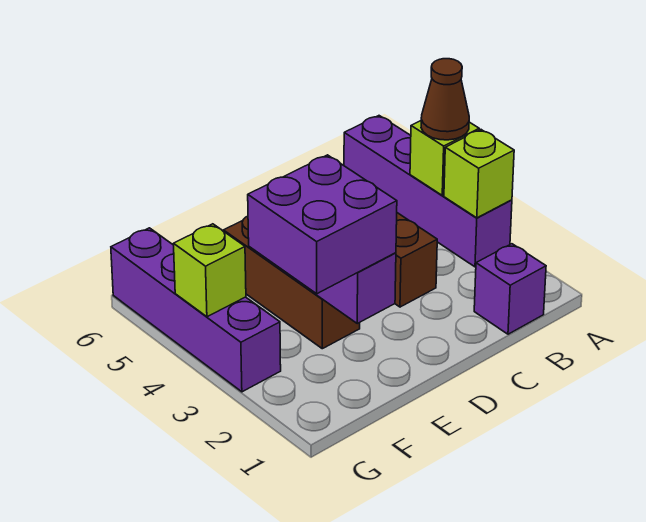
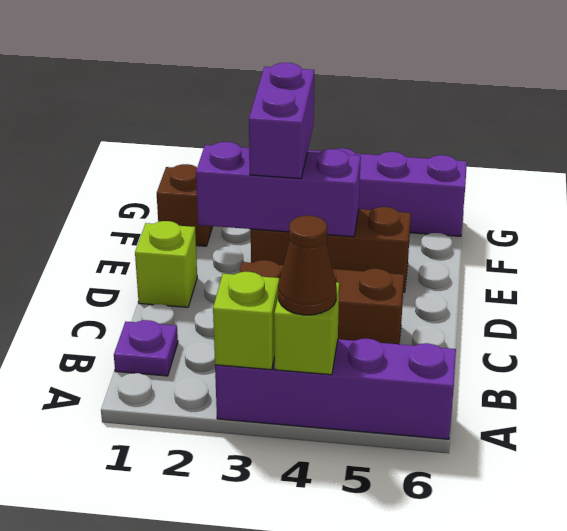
purple brick B1 level 1 -> purple plate B1 level 1
purple brick E2:F3 level 3 -> purple brick E3:F3 level 3
none -> brown brick F1 level 1
lime brick G4 level 2 -> lime brick D1 level 1

